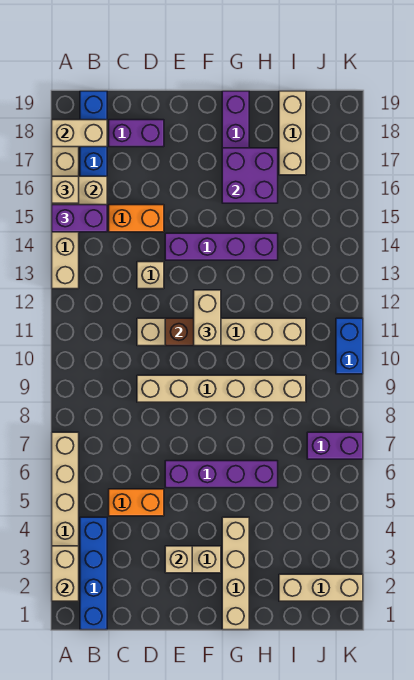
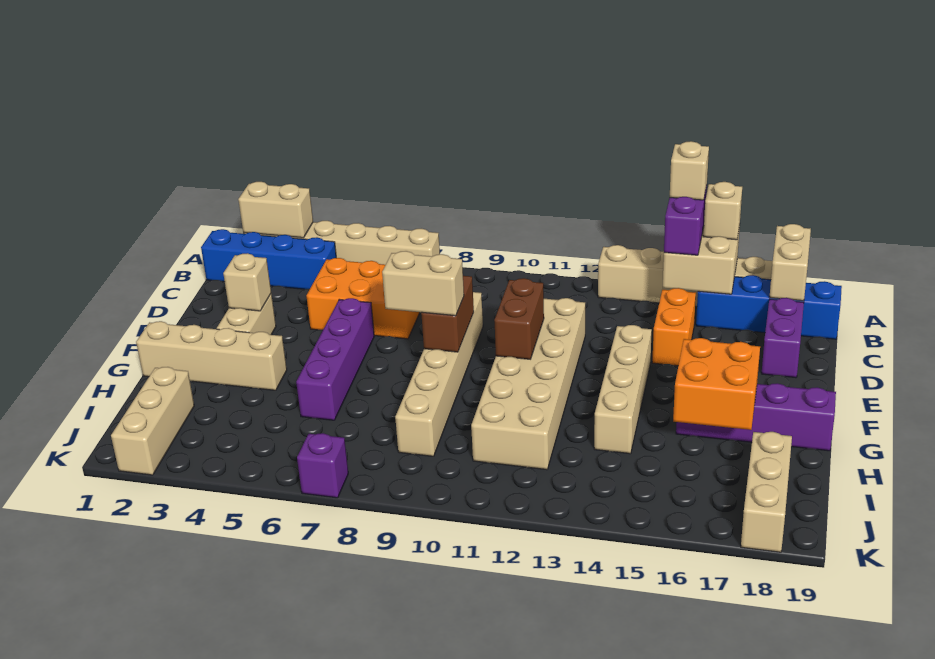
orange brick C5:D5 level 1 -> orange brick C5:D7 level 1
tan brick D11:I11 level 1 -> tan brick D11:I12 level 1
tan brick D13 level 1 -> tan brick A15 level 4
none -> brown brick E9:F9 level 2
purple brick E14:H14 level 1 -> tan brick E14:H14 level 1
tan brick F11:F12 level 3 -> tan brick F8:F9 level 3
purple brick G16:H17 level 2 -> orange brick G16:H17 level 2
tan brick I17:I19 level 1 -> tan brick I18:K18 level 1
purple brick J7:K7 level 1 -> purple brick K7 level 1
blue brick K10:K11 level 1 -> none

